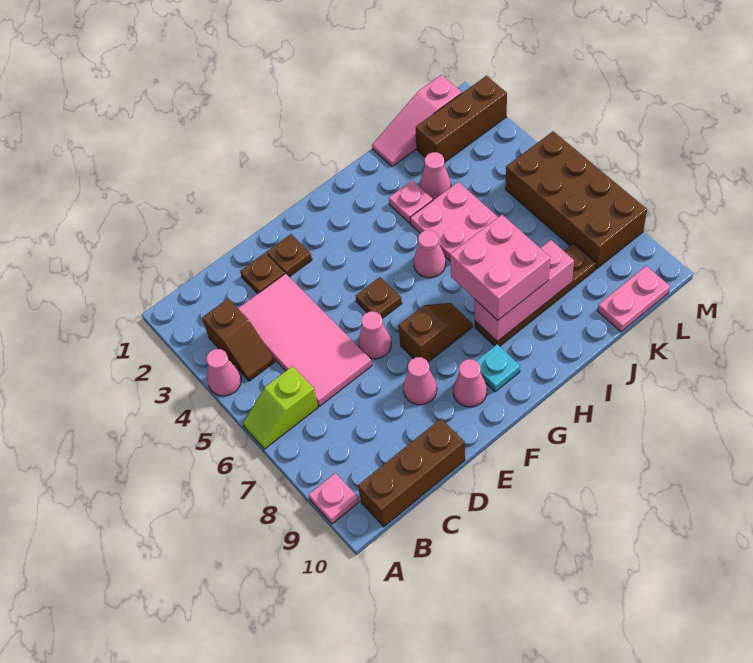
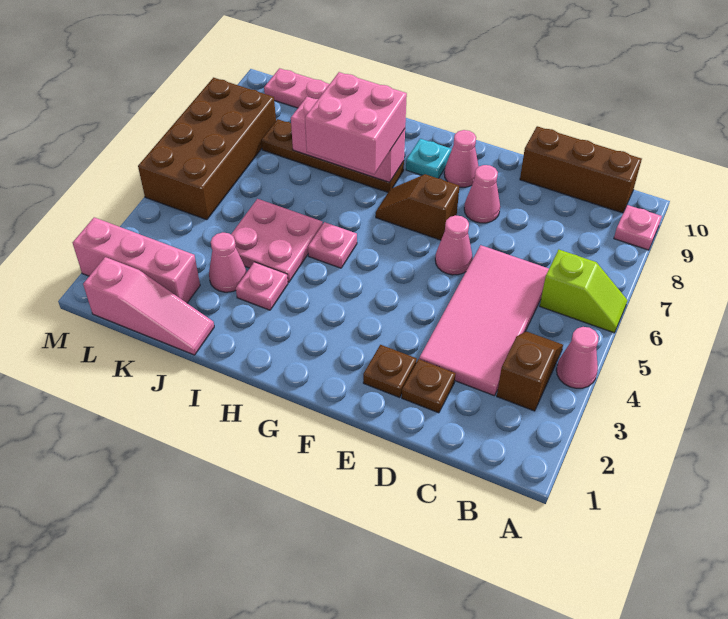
brown plate F5 level 1 -> none
pink cone H5 level 1 -> pink plate H5 level 1
brown brick K2:M2 level 1 -> pink brick K2:M2 level 1

